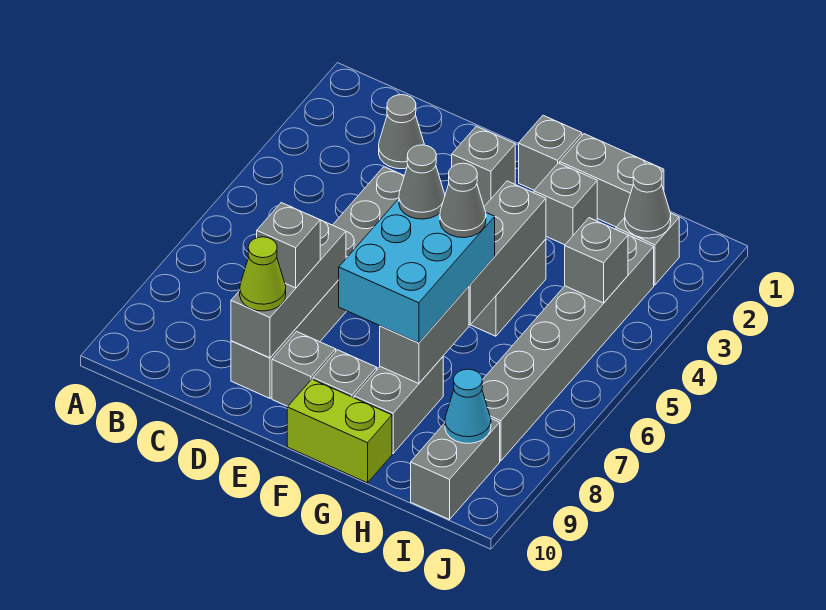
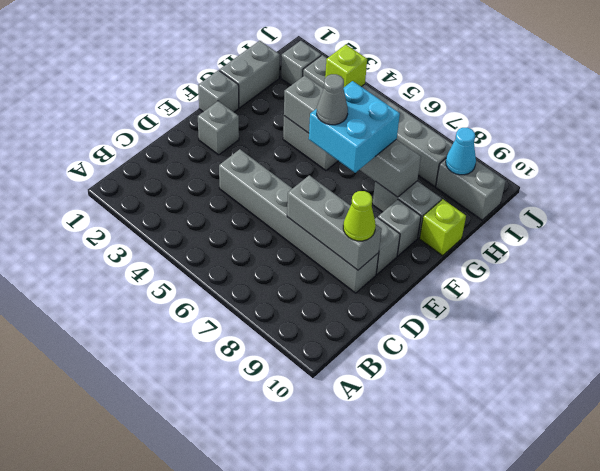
grey cone C2 level 1 -> none
grey brick D8 level 3 -> none
cyan brick F6:G8 level 3 -> cyan brick F6:G7 level 3
lime brick F10:G10 level 1 -> lime brick G10 level 1
grey brick G2 level 1 -> none
grey cone G6 level 4 -> none
grey cone I2 level 2 -> none
grey brick I4 level 2 -> lime brick I4 level 2

